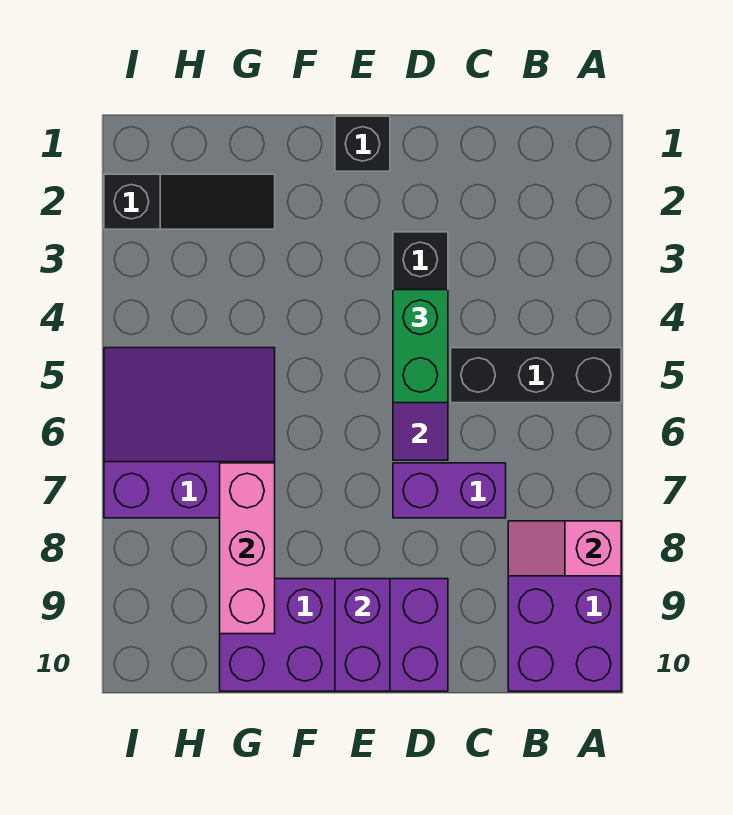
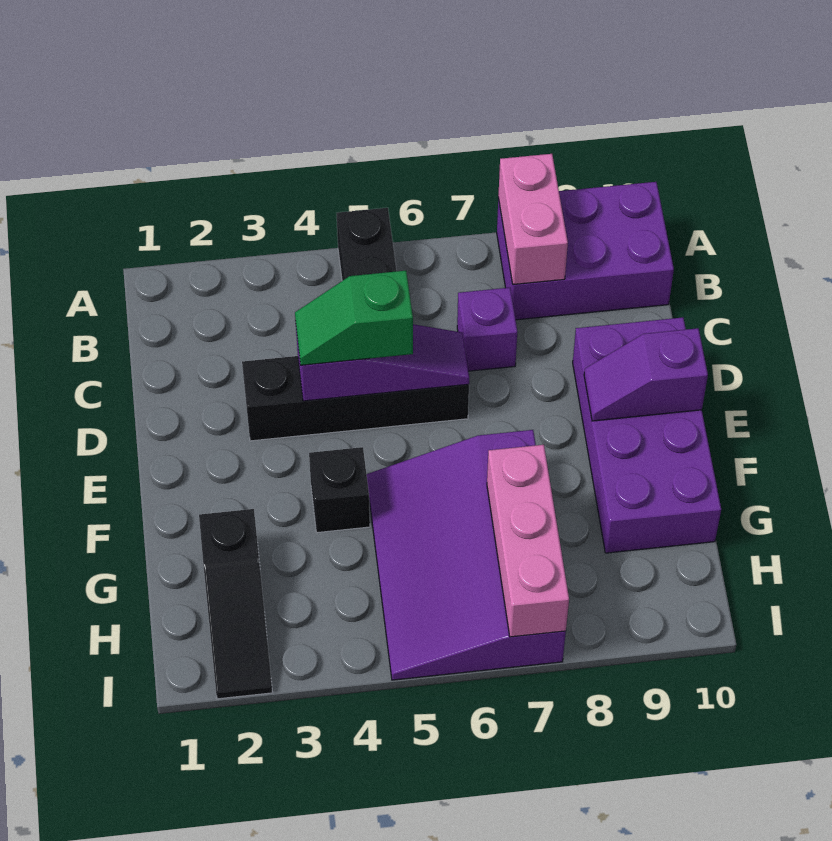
pink slope A8:B8 level 2 top A -> pink brick A8:B8 level 2
purple brick C7:D7 level 1 -> purple brick C7 level 1
green brick D4:D5 level 3 -> green slope D4:D5 level 3 top 5
black brick E1 level 1 -> black brick F4 level 1
purple brick E9:E10 level 2 -> purple slope E9:E10 level 2 top 10
black slope G2:I2 level 1 top I -> black slope G2:I2 level 1 top G
purple slope G5:I7 level 1 top 7 -> purple slope F5:I7 level 1 top 7
pink brick G7:G9 level 2 -> pink brick G7:I7 level 2

